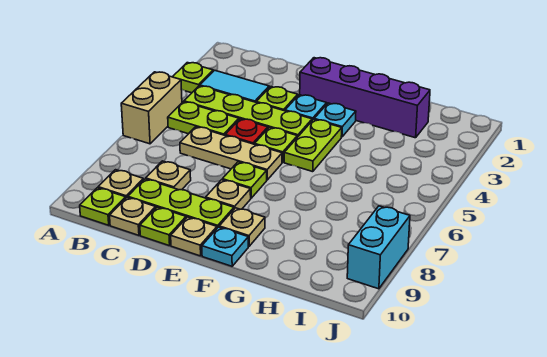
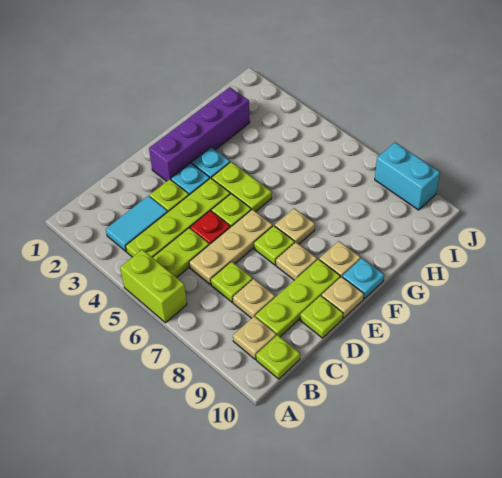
lime plate A3 level 1 -> lime plate C7 level 1
tan brick A5:A6 level 1 -> lime brick A5:A6 level 1
tan plate C10 level 1 -> tan plate F7 level 1

